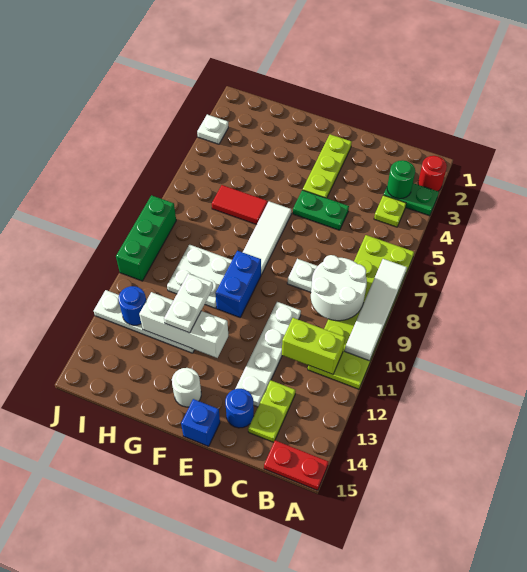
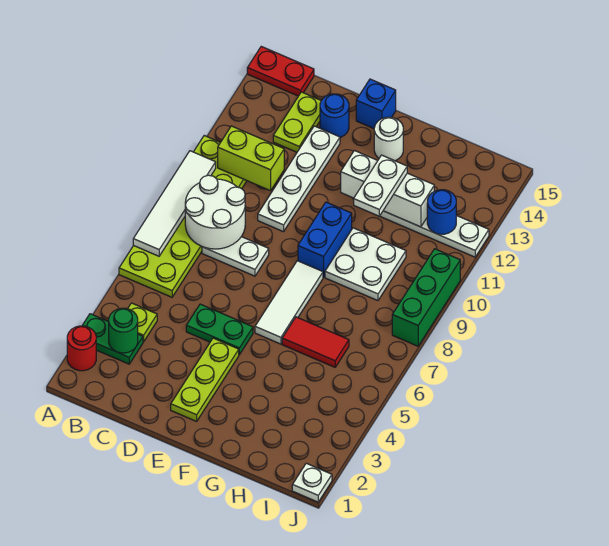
white plate J3 level 1 -> white plate J1 level 1

